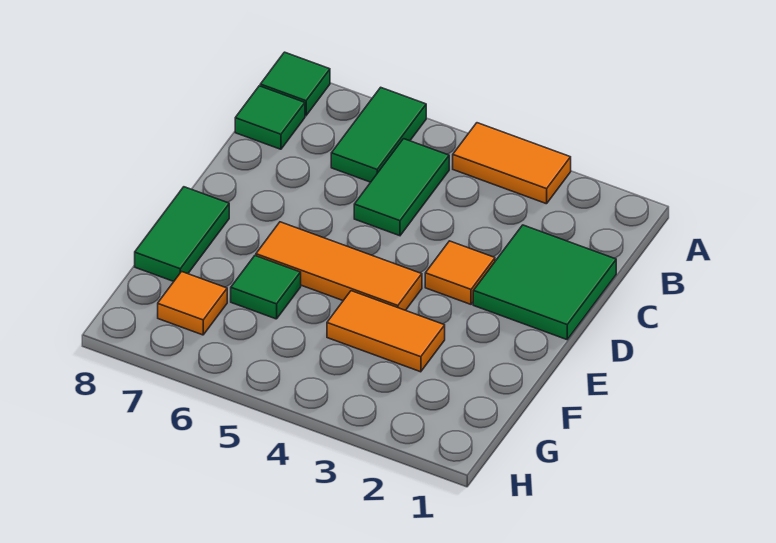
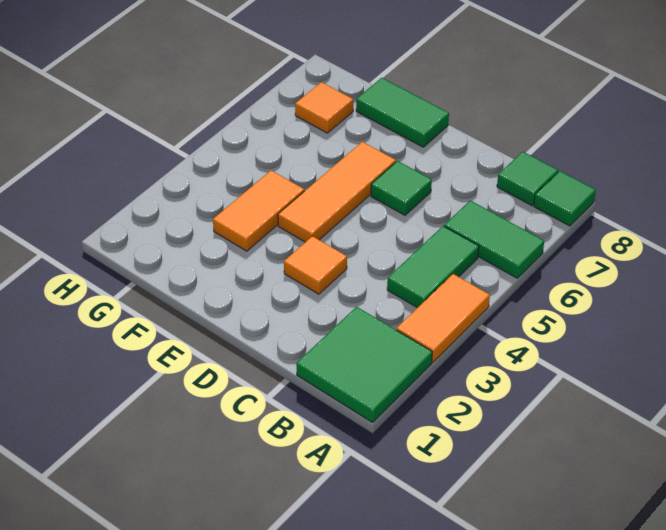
green tile B5:C5 level 1 -> green tile B4:B5 level 1
green tile C1:D2 level 1 -> green tile A1:B2 level 1
green tile F6 level 1 -> green tile D6 level 1

